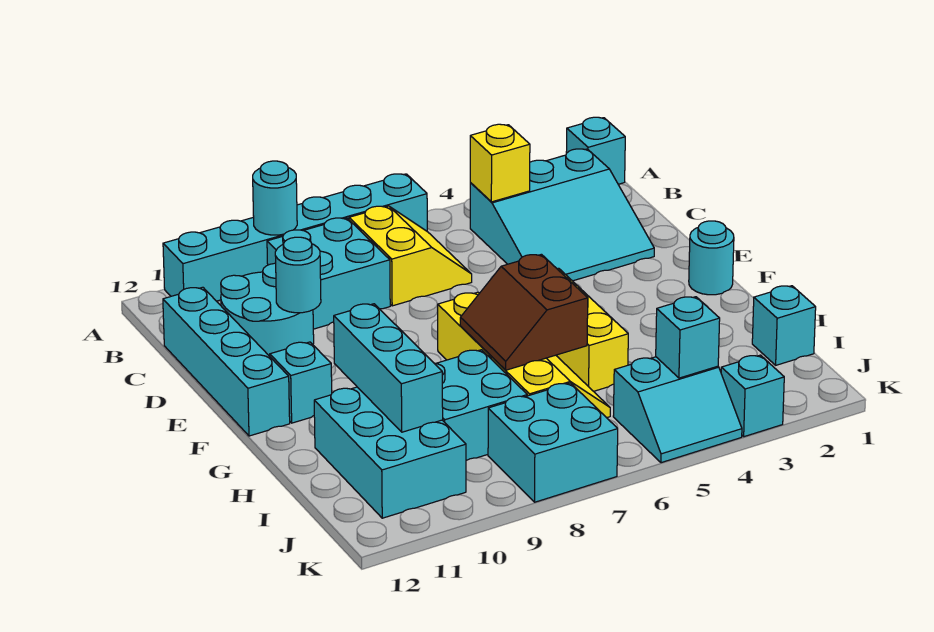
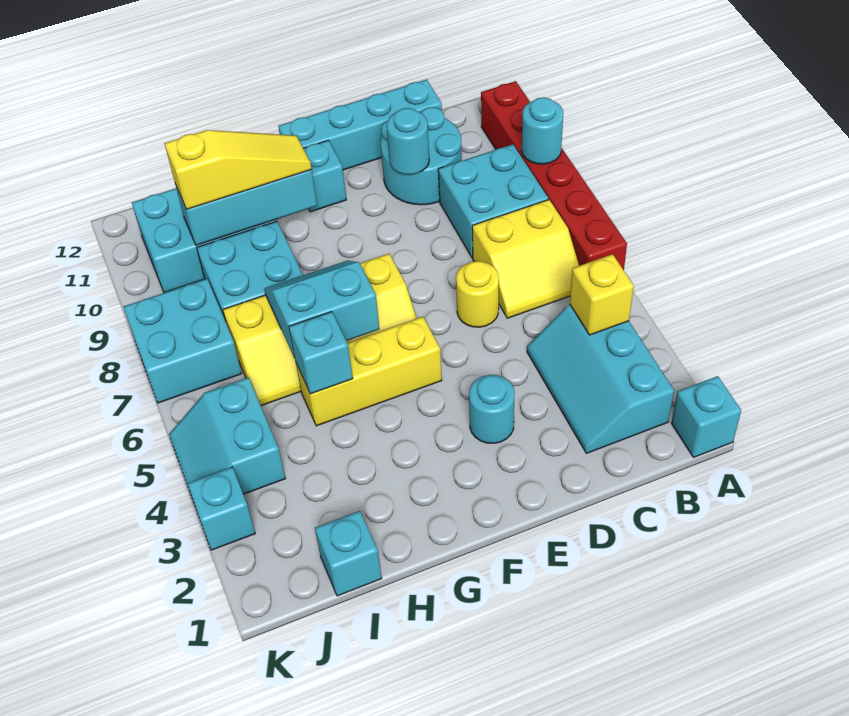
cyan brick A6:A11 level 1 -> red brick A6:A11 level 1
cyan slope B2:D4 level 1 top B -> cyan slope B2:C4 level 1 top B
none -> yellow round brick D6 level 1
cyan round brick F1 level 1 -> cyan round brick E3 level 1
brown slope G6:H7 level 2 top 6 -> cyan slope G6:H7 level 2 top 6
none -> yellow slope G10:I10 level 3 top I
cyan brick J4 level 2 -> cyan brick H5 level 2

